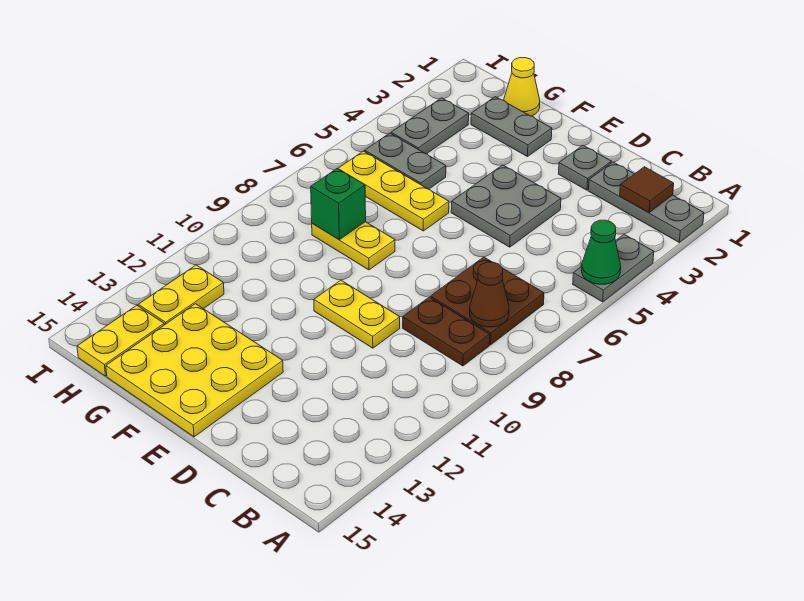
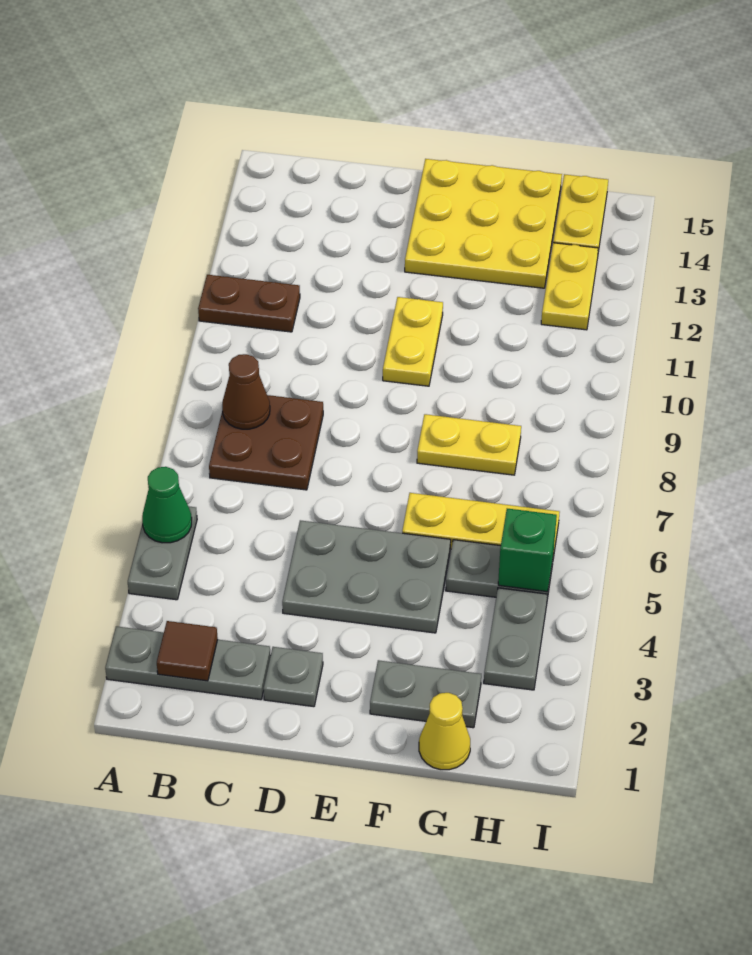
brown plate B9:C9 level 1 -> brown plate A11:B11 level 1
grey plate D4:E5 level 1 -> grey plate D4:F5 level 1
yellow plate D10:E10 level 1 -> yellow plate E10:E11 level 1
green brick G8 level 2 -> green brick H5 level 2

